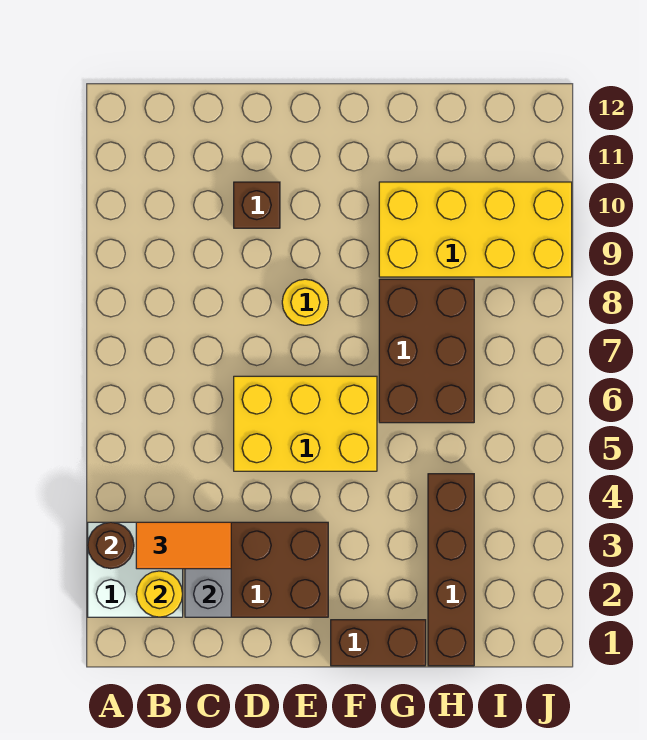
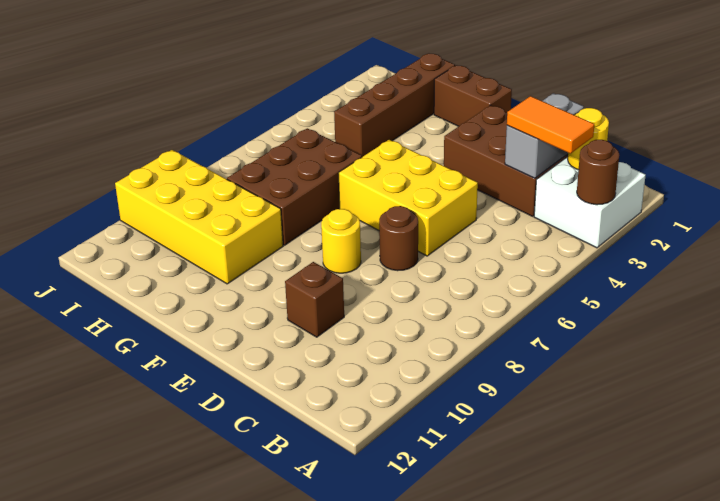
none -> brown round brick D7 level 1

